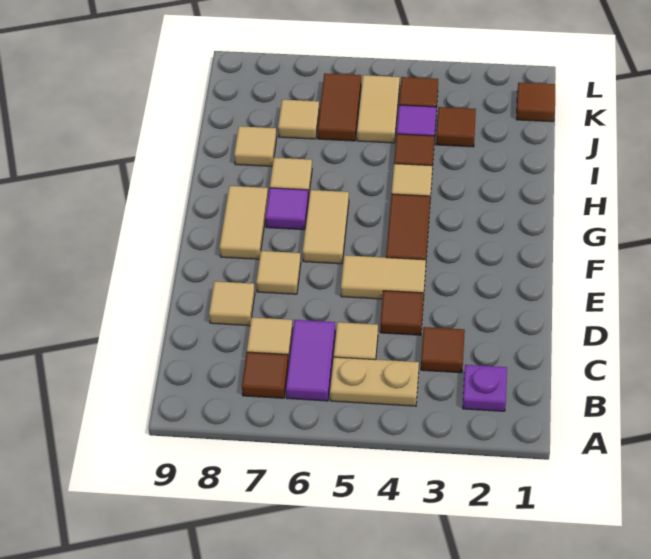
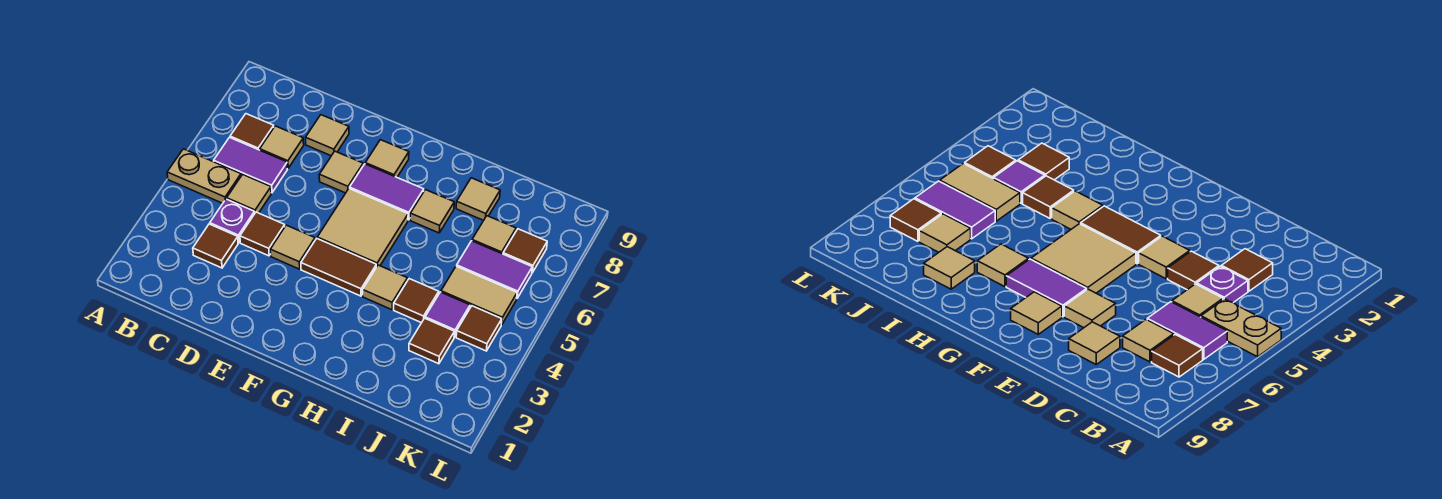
purple plate B2 level 1 -> purple plate C4 level 1
tan plate B4:B5 level 1 -> tan plate A5:B5 level 1
tan tile E4:E5 level 1 -> tan tile E4 level 1
tan tile F6:G6 level 1 -> tan tile F5:G6 level 1
tan tile F8:G8 level 1 -> tan tile F8 level 1
purple tile G7 level 1 -> purple tile F7:G7 level 1
brown tile J6:K6 level 1 -> purple tile J6:K6 level 1
brown tile K1 level 1 -> brown tile K7 level 1

